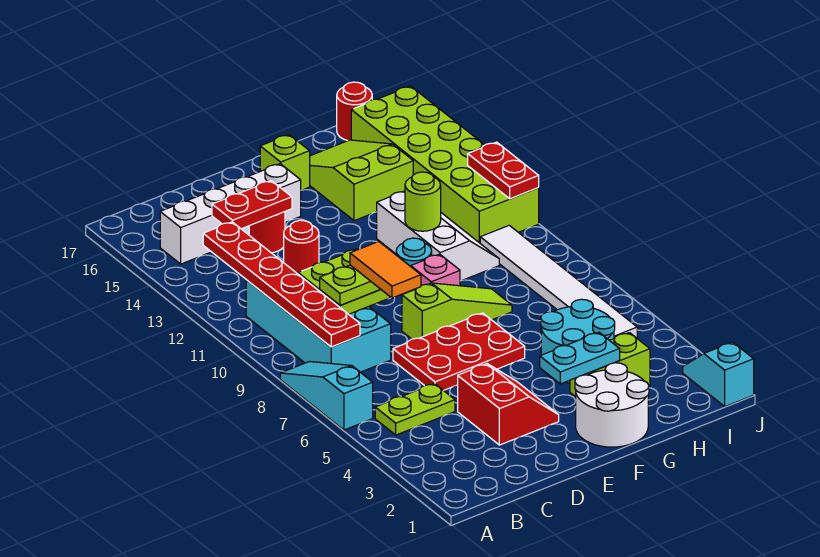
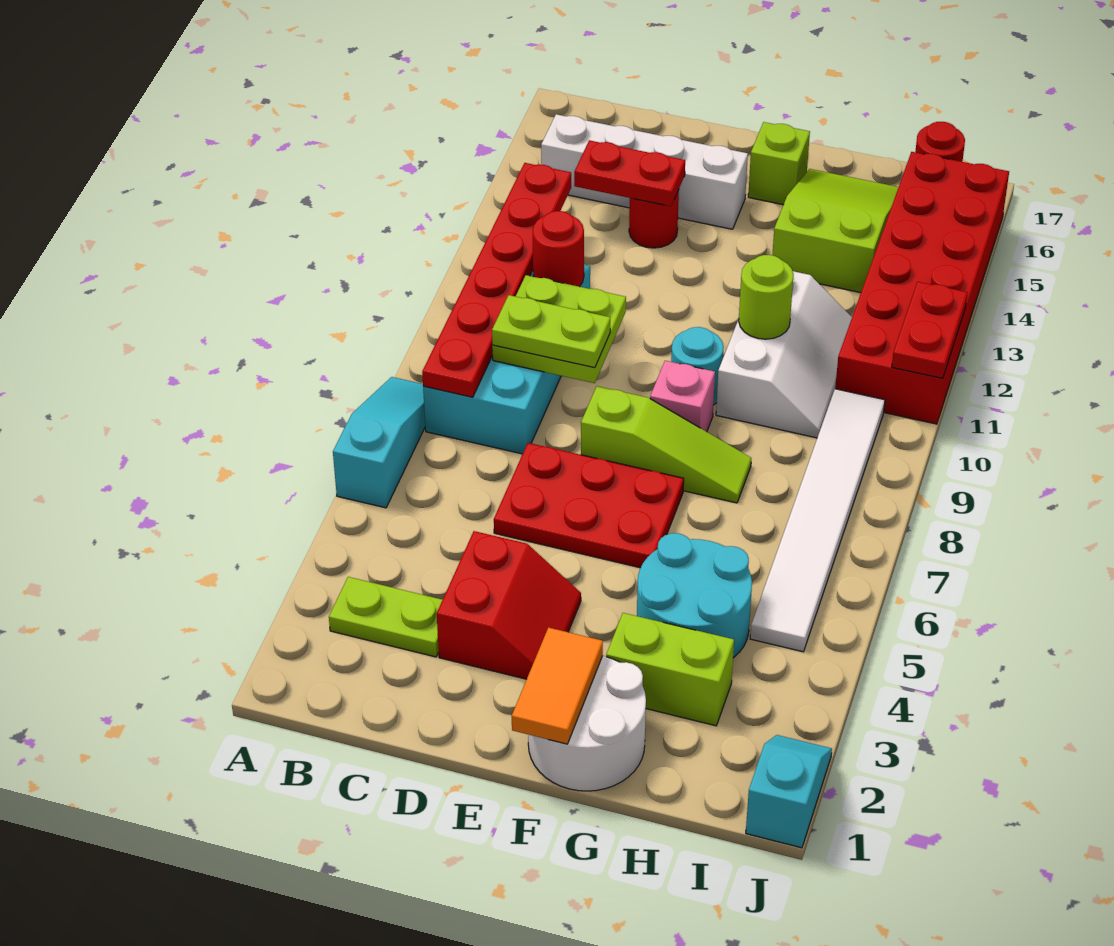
lime plate B5:C5 level 1 -> lime plate B3:C3 level 1
orange tile D8:D9 level 4 -> orange tile F1:F2 level 2
cyan plate F3:G3 level 2 -> none
lime brick I11:J16 level 1 -> red brick I11:J16 level 1

